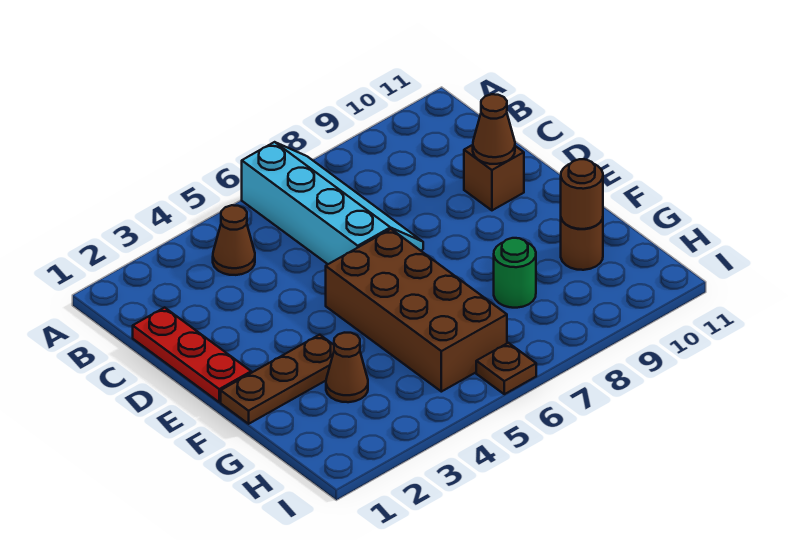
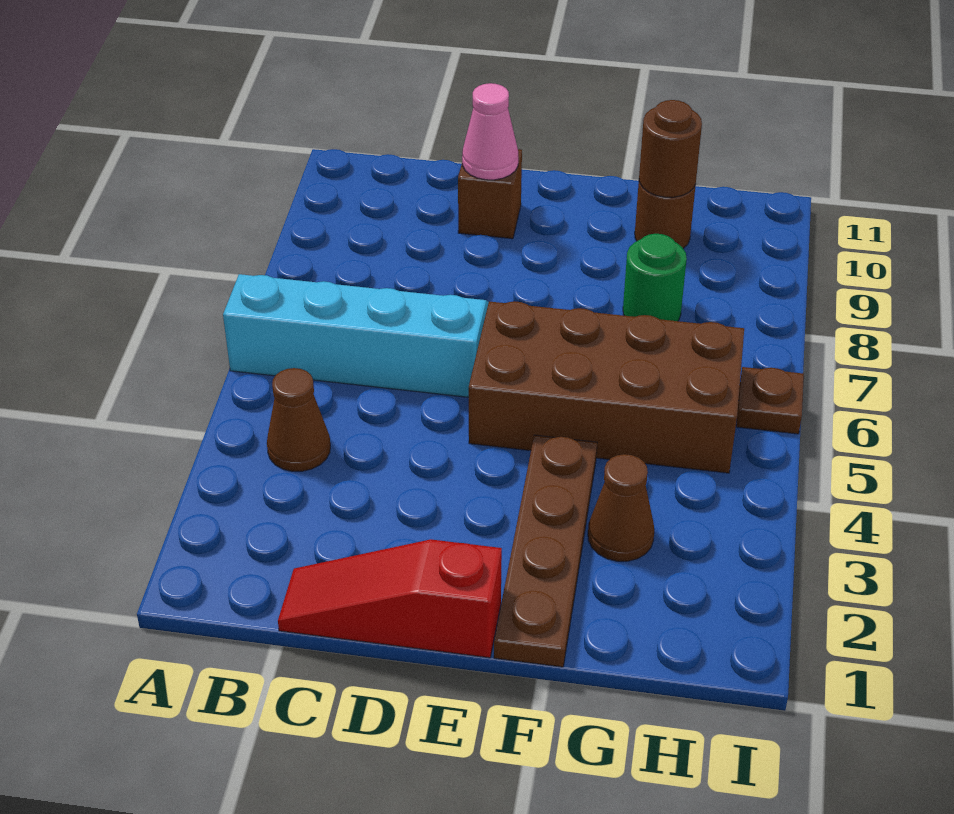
red plate C1:E1 level 1 -> red slope C1:E1 level 1 top E
brown cone D10 level 2 -> pink cone D10 level 2
brown plate F1:F3 level 1 -> brown plate F1:F4 level 1

